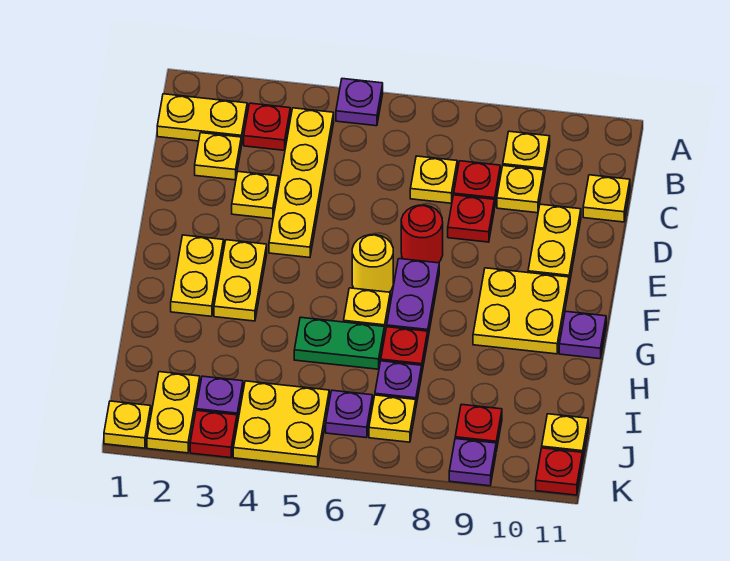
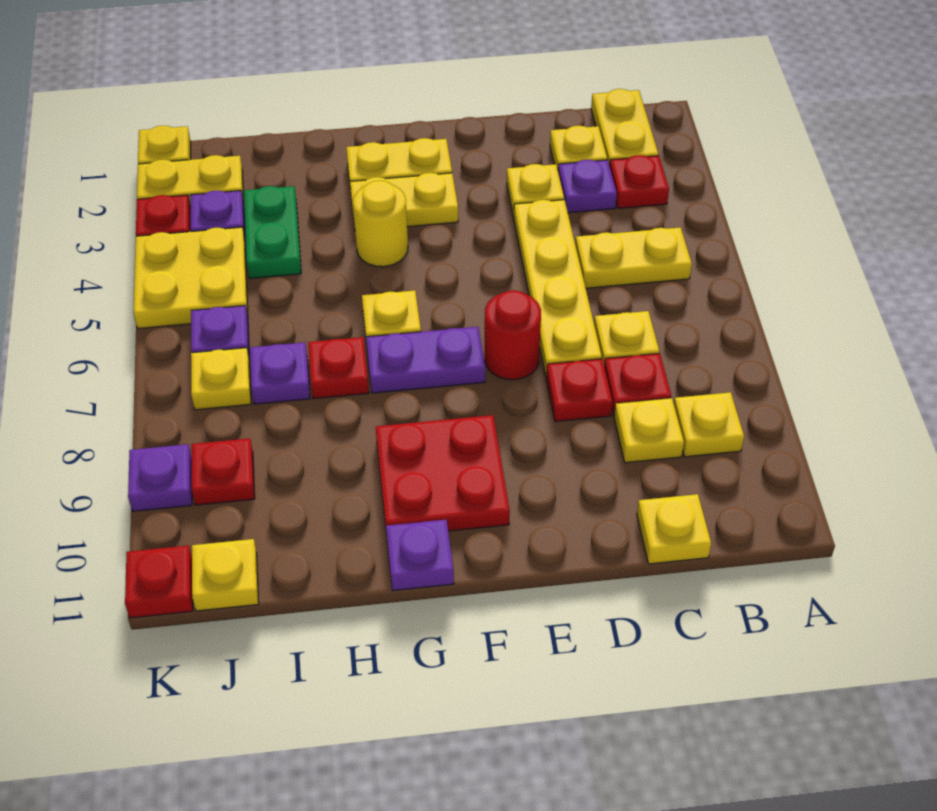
purple plate A5 level 1 -> purple plate C3 level 1
yellow plate B4:E4 level 1 -> yellow plate D4:D7 level 1
yellow plate D10:E10 level 1 -> yellow plate B5:C5 level 1
yellow round brick F6 level 1 -> yellow round brick G4 level 1
yellow plate F9:G10 level 1 -> red plate F9:G10 level 1
green plate H5:H6 level 1 -> green plate I3:I4 level 1

